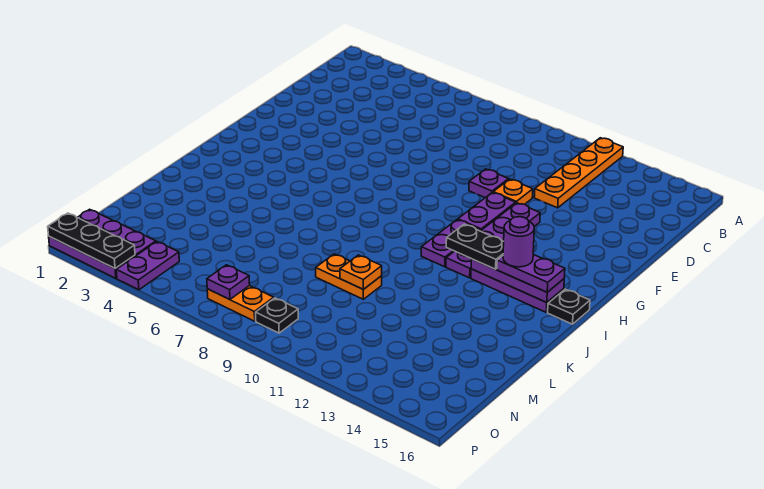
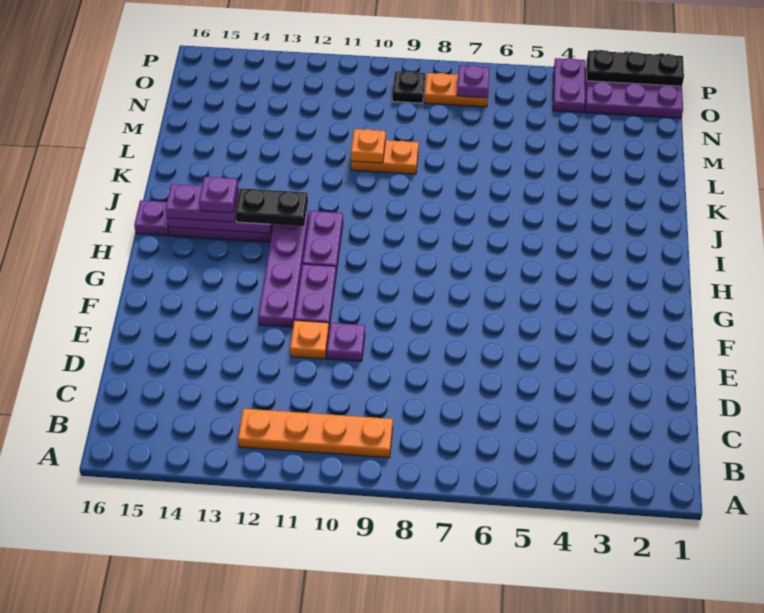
orange plate A12:D12 level 1 -> orange plate B9:B12 level 1
purple round brick I14 level 4 -> purple plate I14 level 4
black plate I16 level 1 -> purple plate I16 level 1

